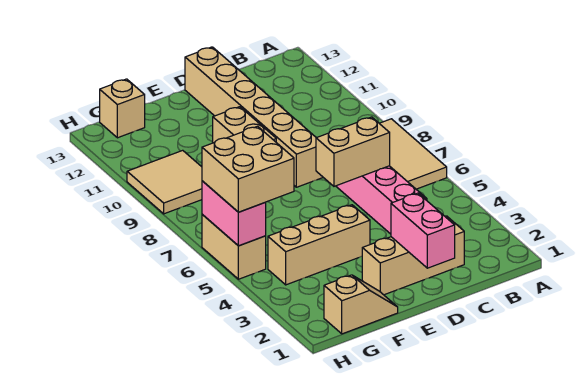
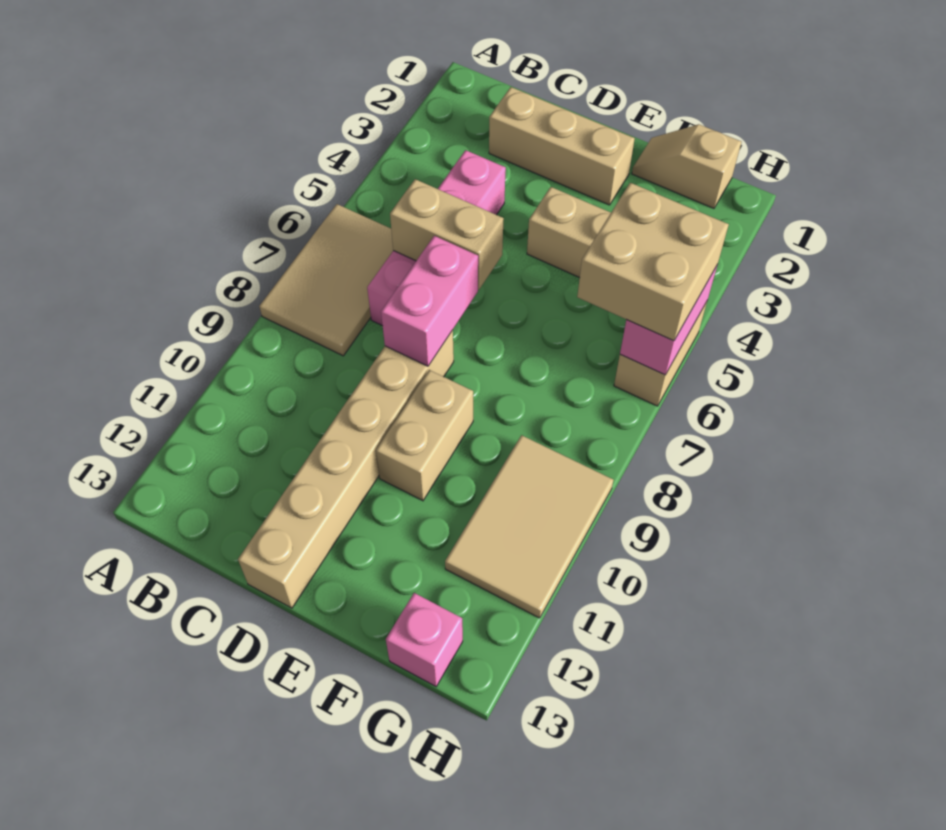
pink brick D1:D2 level 2 -> pink brick D7:D8 level 2
tan tile G9:H10 level 1 -> tan tile G9:H11 level 1
tan brick G13 level 1 -> pink brick G13 level 1

